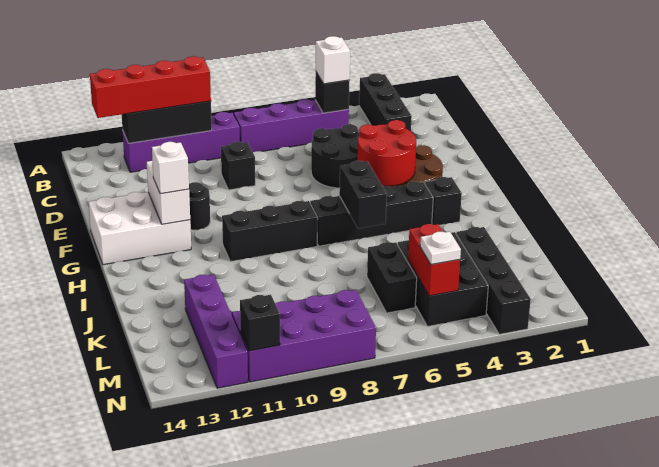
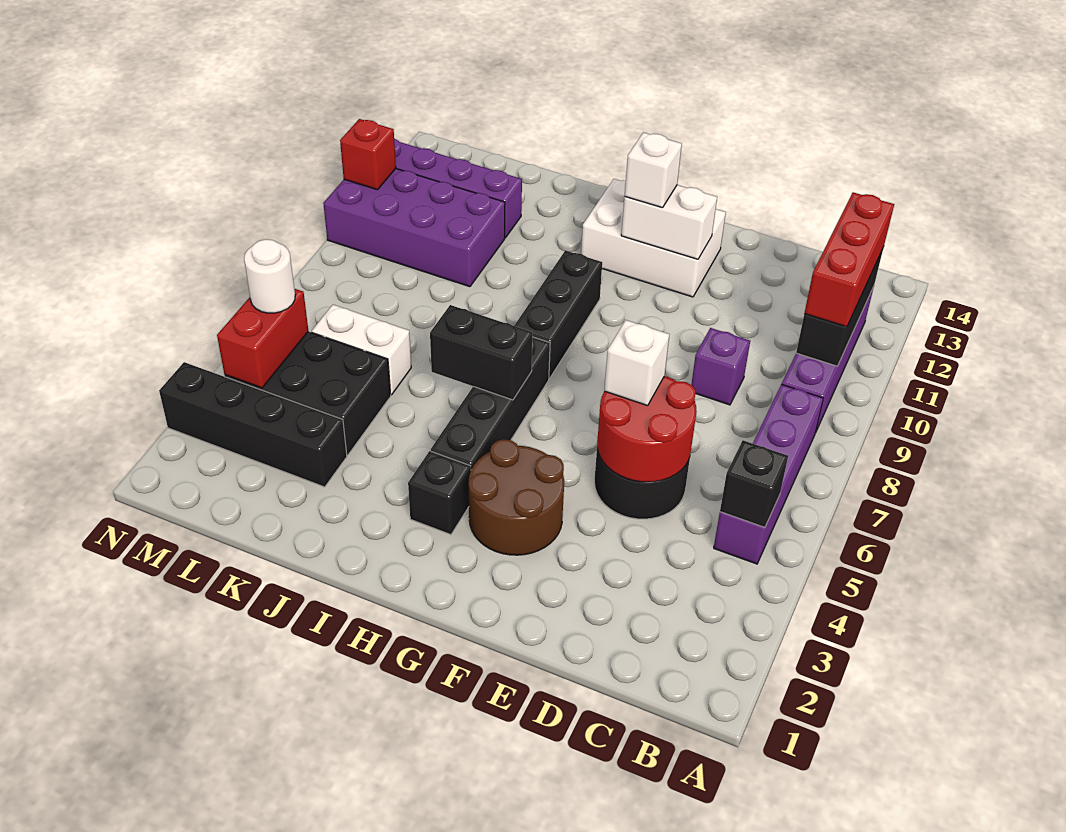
black brick A3:C3 level 1 -> none
white brick B5 level 3 -> white brick E6 level 3
red brick B10:B13 level 3 -> red brick B10:B12 level 3
black brick D9 level 1 -> purple brick D9 level 1
red round brick F4:G5 level 2 -> red round brick D5:E6 level 2
black round brick F11 level 1 -> none
white brick F12:G14 level 1 -> white brick F12:H13 level 1
black brick K6:L6 level 1 -> white brick K6:L6 level 1
red brick L5:M5 level 2 -> red brick M4:M5 level 2
white plate M5 level 3 -> white round brick M5 level 3
purple brick M8:N11 level 1 -> purple brick K10:N11 level 1
black brick N11 level 2 -> red brick N11 level 2

